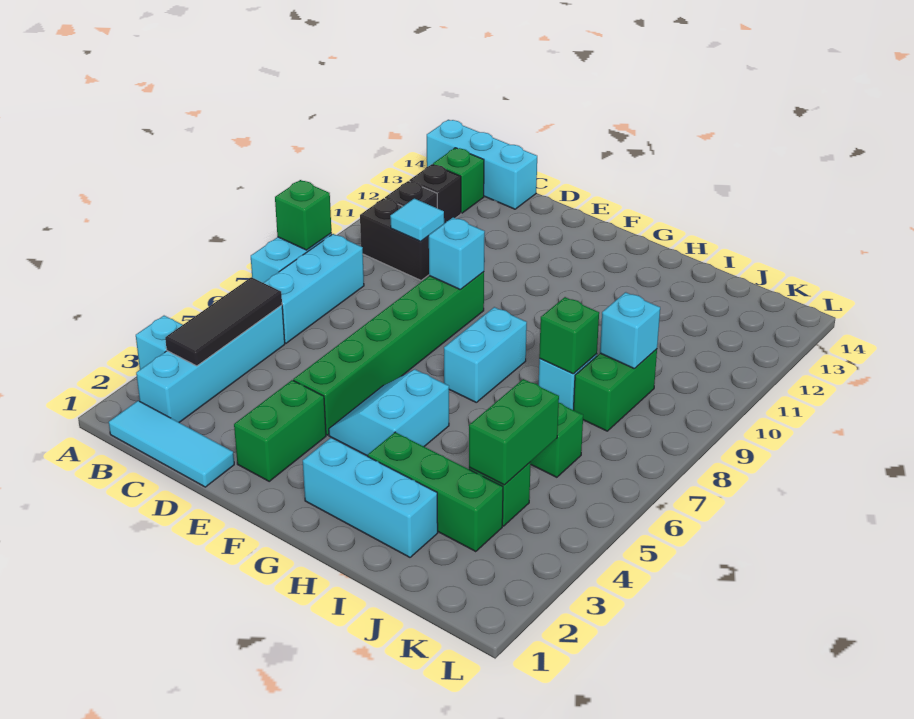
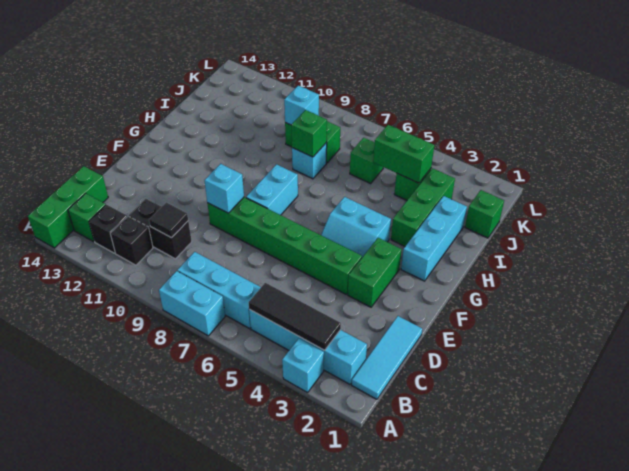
green brick A8 level 2 -> green brick J1 level 1
cyan brick A14:C14 level 1 -> green brick A14:C14 level 1
black brick B10:C10 level 1 -> black brick C10:C11 level 1
cyan tile C10 level 2 -> black tile C10 level 2
green brick E2:E3 level 1 -> green brick E3:F3 level 1
cyan brick G7:G8 level 1 -> cyan brick F8:G8 level 1

